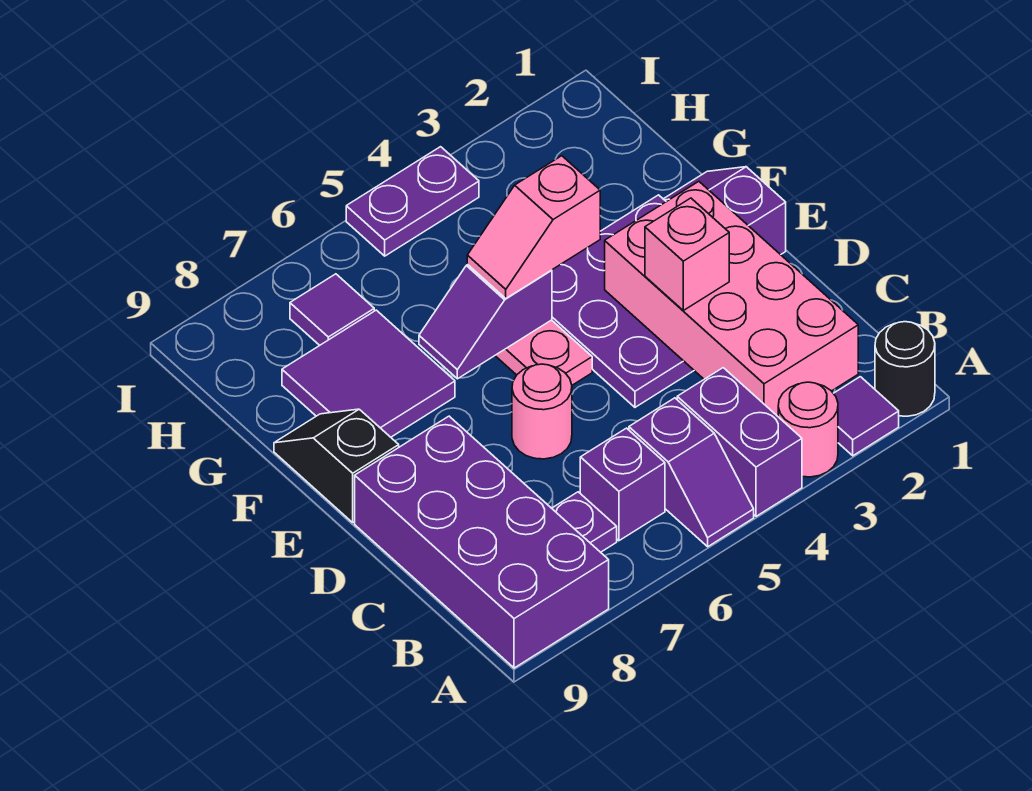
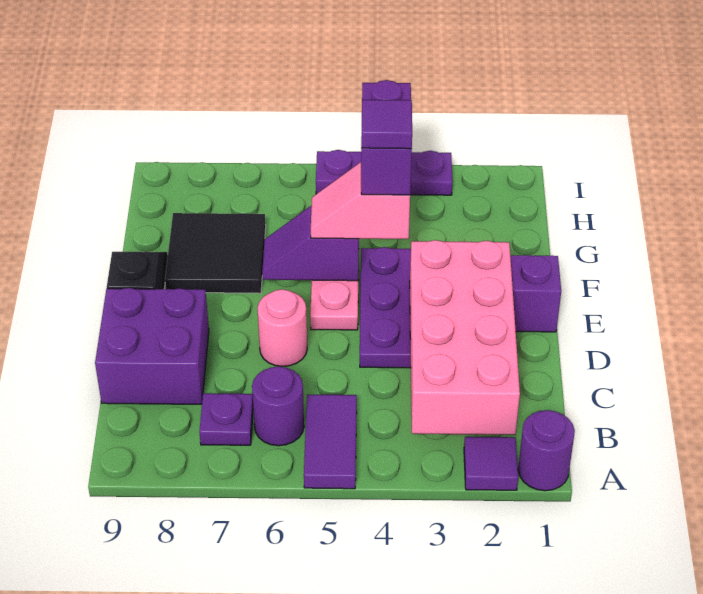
black round brick A1 level 1 -> purple round brick A1 level 1
pink round brick A3 level 1 -> none
purple brick A4:B4 level 1 -> purple brick F4:G4 level 4
purple slope A5:B5 level 1 top B -> purple tile A5:B5 level 1
purple brick A8:D9 level 1 -> purple brick C8:D9 level 1
purple brick B6 level 1 -> purple round brick B6 level 1
pink brick D3 level 3 -> none
purple tile F7:G8 level 1 -> black tile F7:G8 level 1
purple tile H7 level 1 -> purple tile F4 level 5
purple plate I4:I5 level 1 -> purple plate I3:I5 level 1

